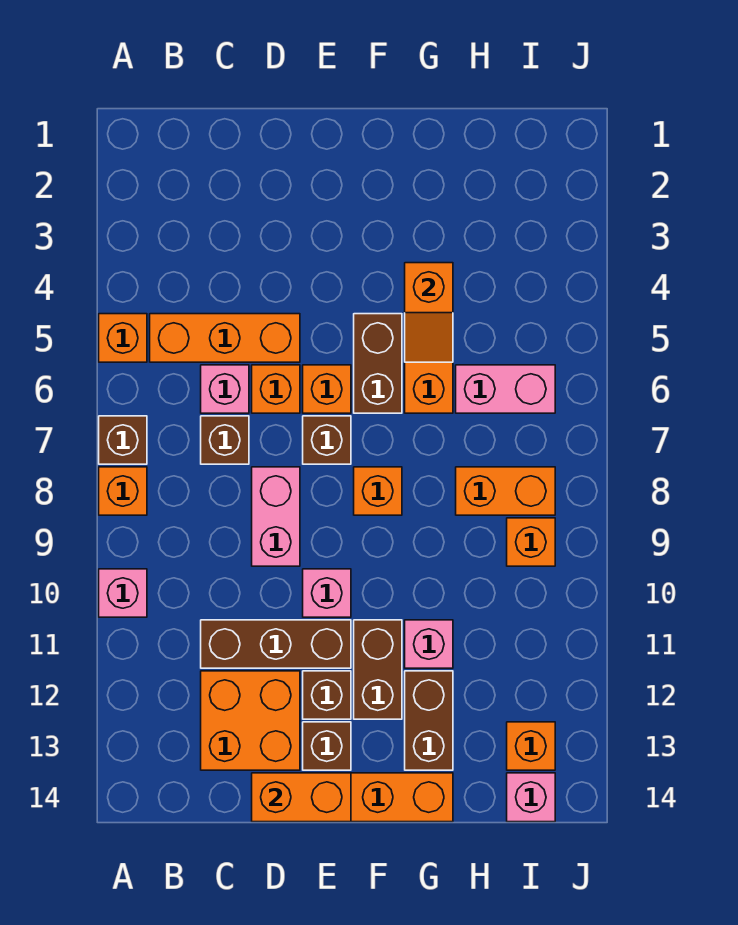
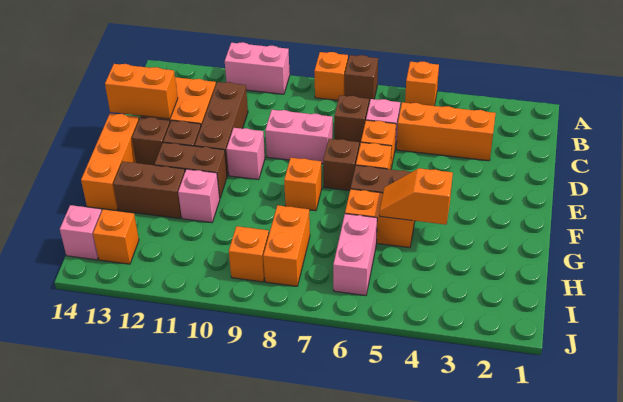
pink brick A10 level 1 -> pink brick A10:A11 level 1
orange brick B5:D5 level 1 -> orange brick C3:C5 level 1
orange brick D14:E14 level 2 -> orange brick D13:D14 level 2

